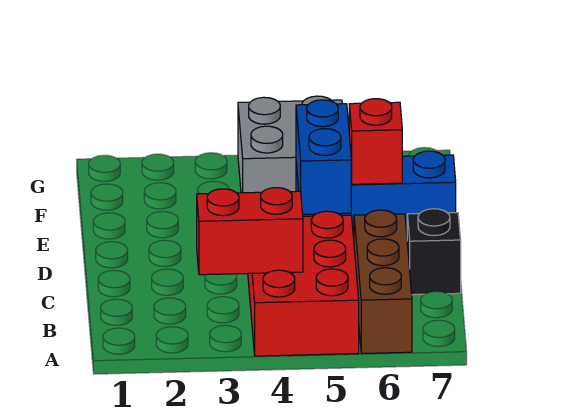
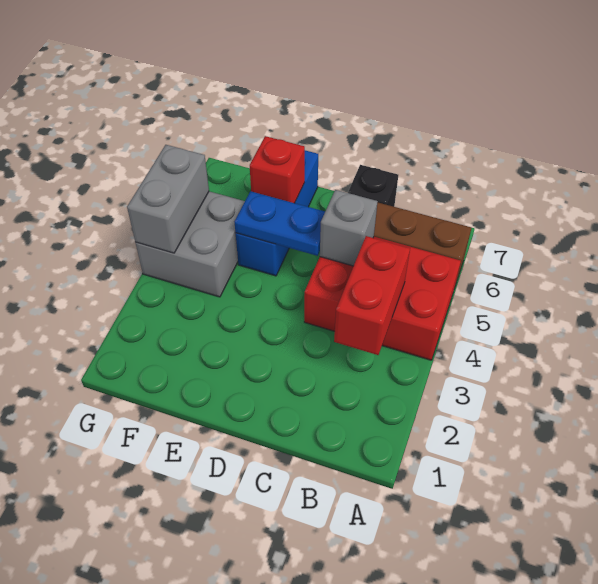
none -> grey brick C5 level 2
blue brick D5:E5 level 2 -> blue plate D5:E5 level 2
none -> grey brick G4:G5 level 2

